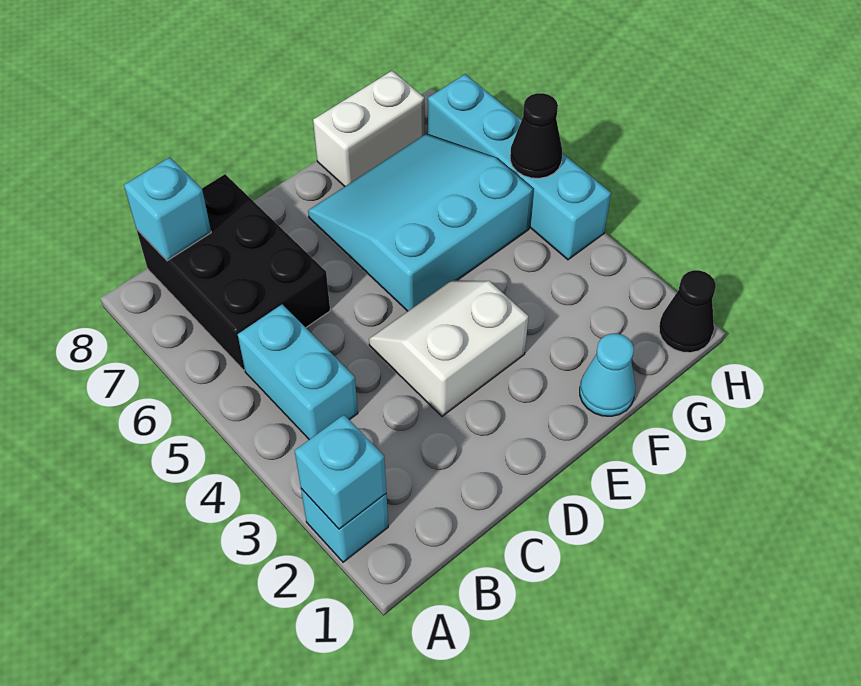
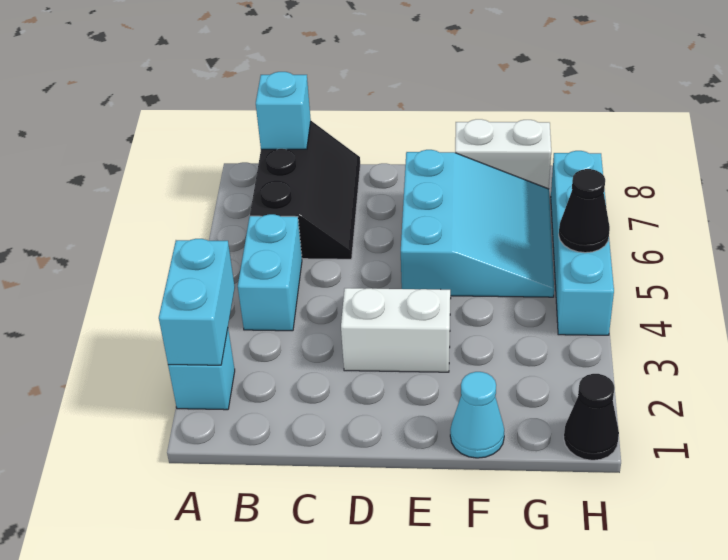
cyan brick A2 level 2 -> cyan brick A2:A3 level 2
black brick B6:C8 level 1 -> black slope B6:C8 level 1 top B
cyan slope E5:G7 level 1 top 5 -> cyan slope E5:G7 level 1 top E

